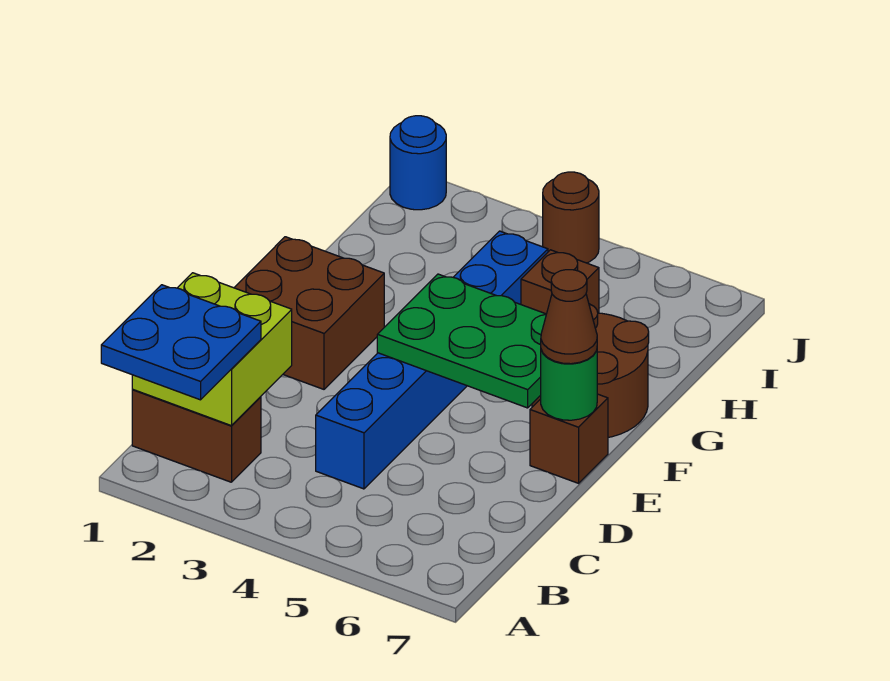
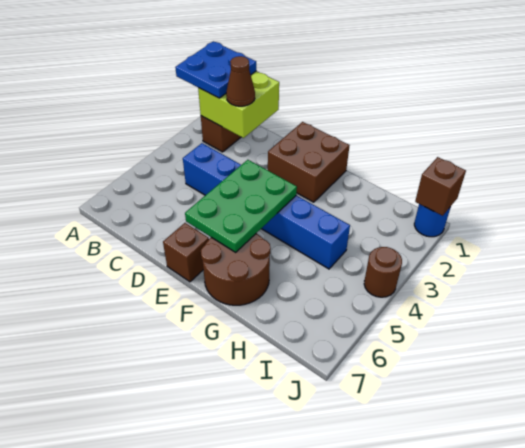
green round brick E7 level 2 -> none
brown cone E7 level 3 -> brown cone C2 level 3
brown brick H5 level 1 -> brown brick J1 level 2

